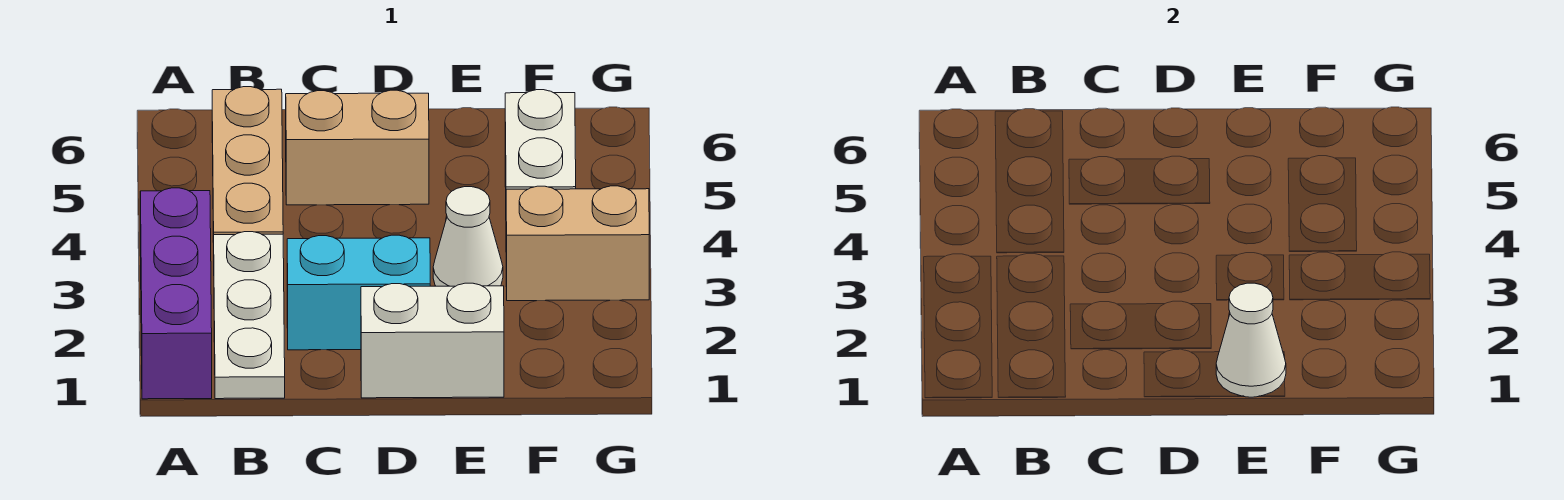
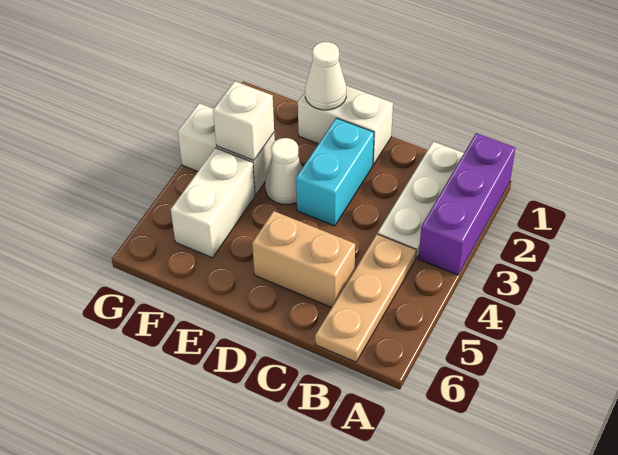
cyan brick C2:D2 level 1 -> cyan brick D2:D3 level 1
tan brick F3:G3 level 1 -> white brick F3:G3 level 1
none -> white brick F3 level 2

